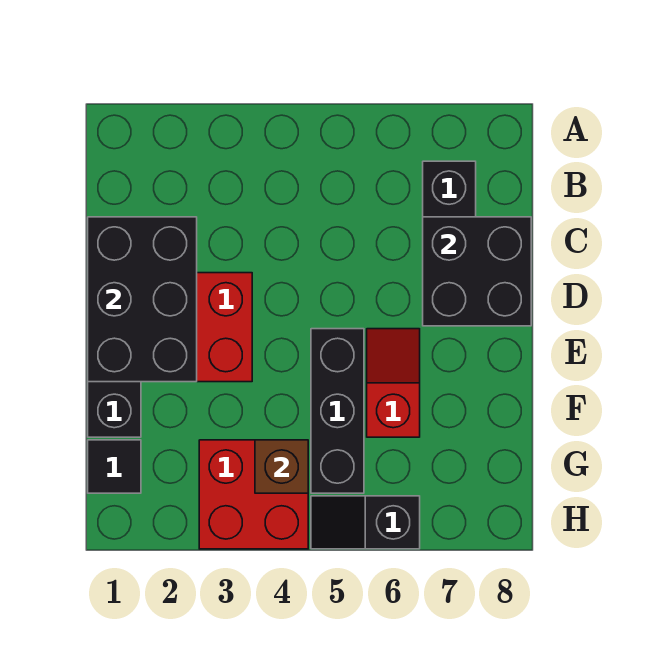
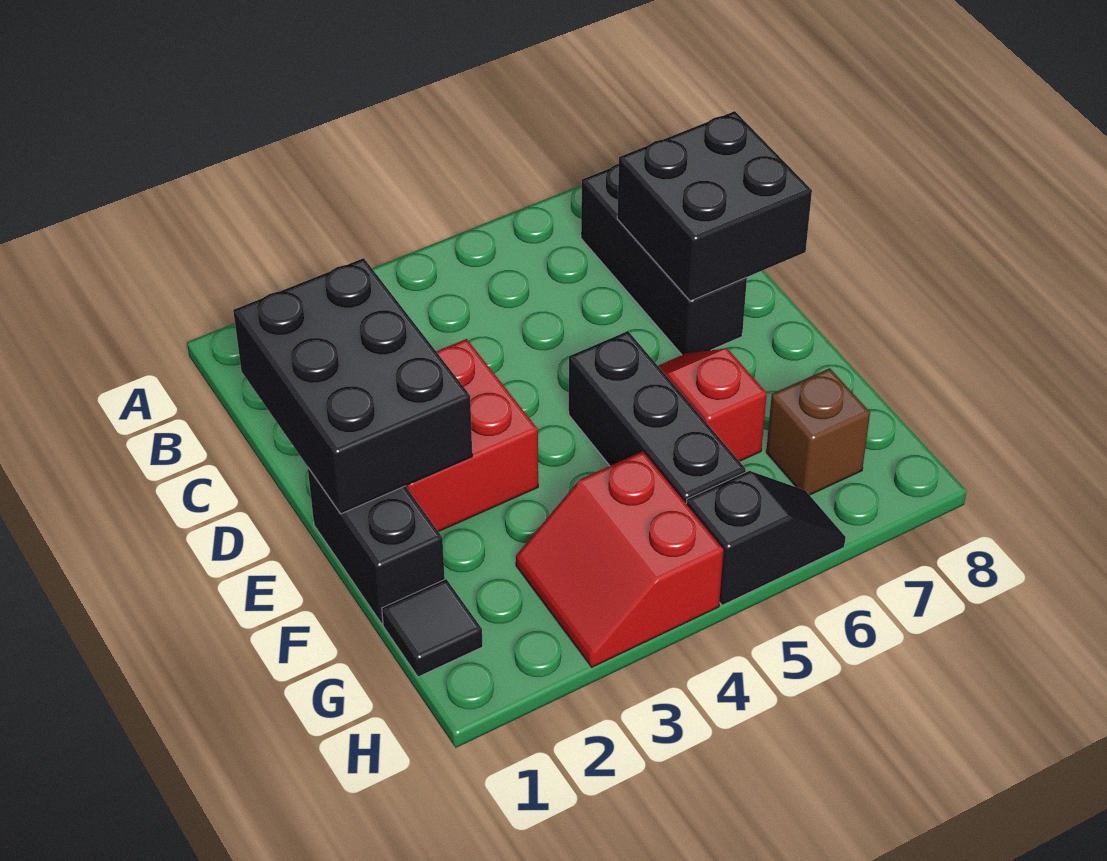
red brick G3:H4 level 1 -> red slope G3:H4 level 1 top 4
brown brick G4 level 2 -> brown brick G7 level 1
black slope H5:H6 level 1 top 6 -> black slope H5:H6 level 1 top 5

